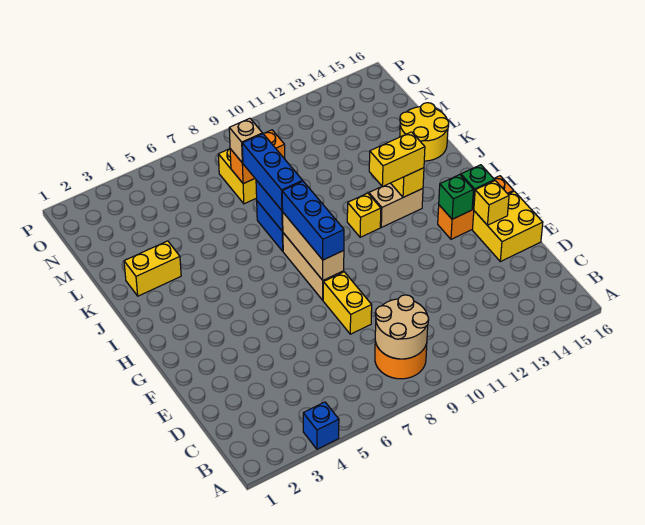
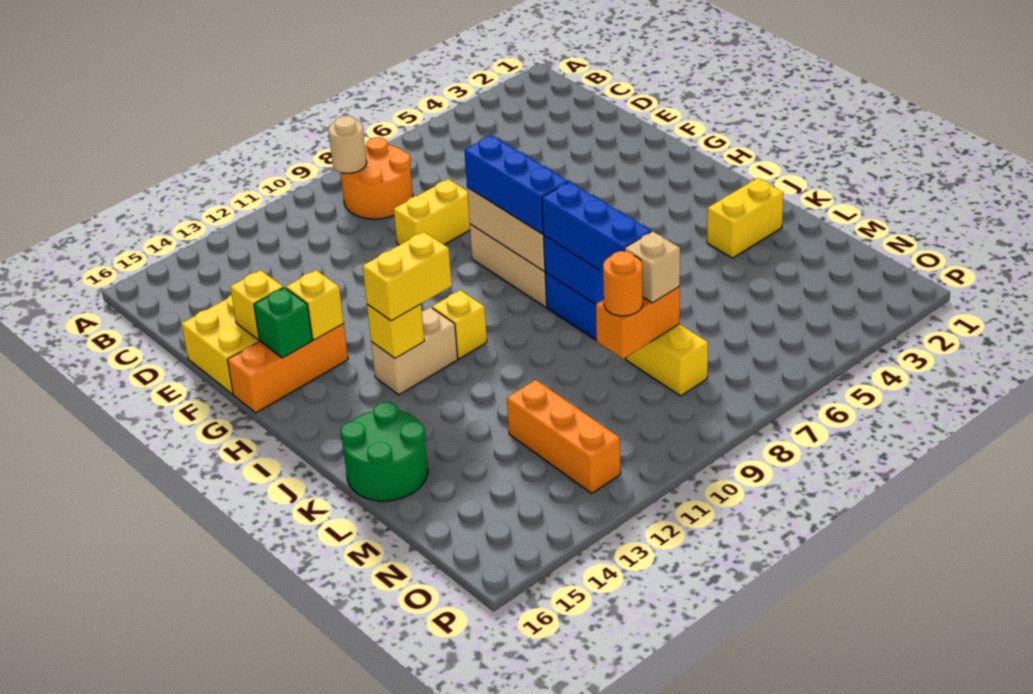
blue brick A4 level 1 -> none
tan round brick B8:C9 level 2 -> tan round brick B9 level 2
yellow brick E8:F8 level 1 -> yellow brick E8:E9 level 1
green brick G14 level 2 -> yellow brick G14 level 2
yellow round brick K15:L16 level 1 -> green round brick K15:L16 level 1
none -> orange round brick M9 level 3
none -> orange brick M12:O12 level 1

